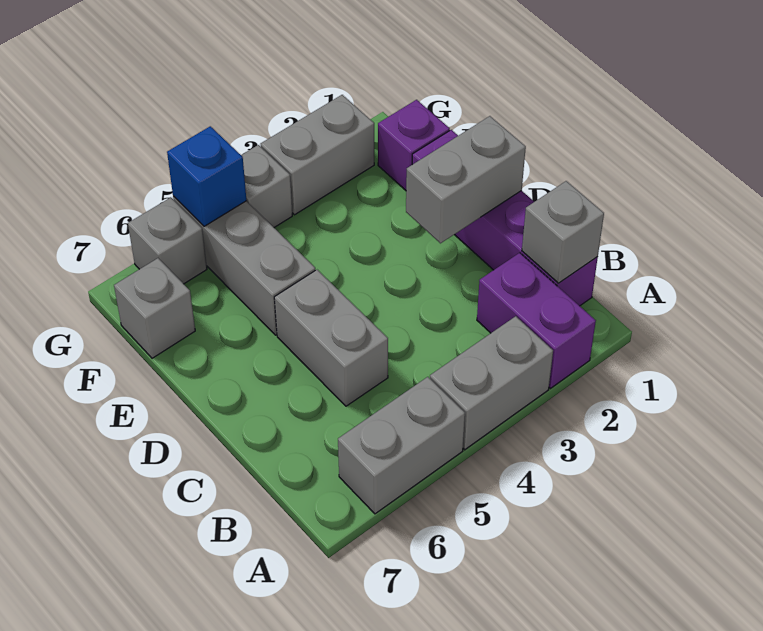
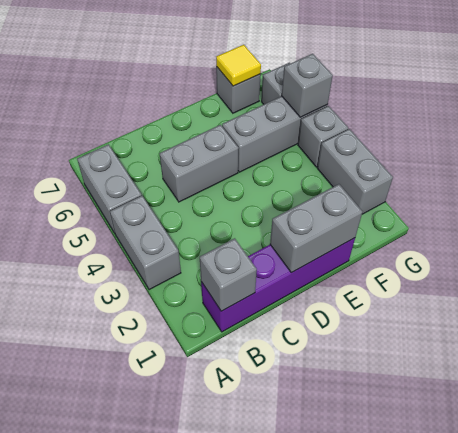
purple brick A2:B2 level 1 -> none
grey brick D1:D2 level 2 -> grey brick D1:E1 level 2
purple brick F1 level 1 -> none
none -> yellow tile F7 level 2
blue brick G5 level 2 -> grey brick G5 level 2

